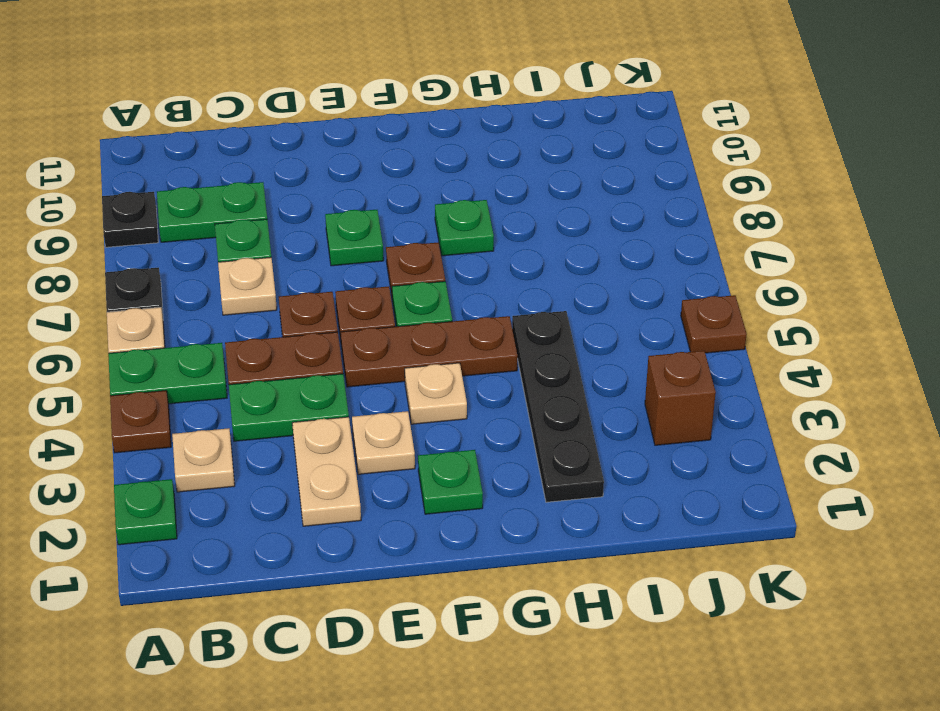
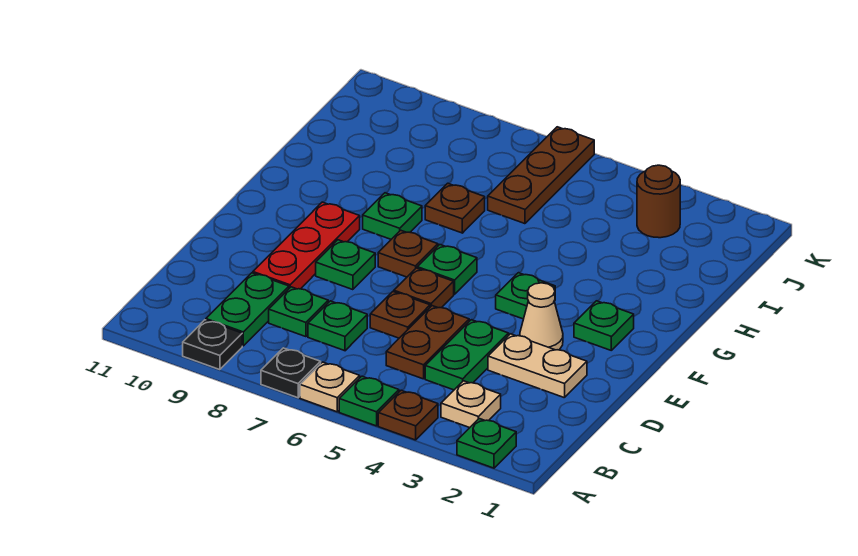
green plate A5:B5 level 1 -> green plate A5 level 1
tan plate C7 level 1 -> green plate C7 level 1
none -> red plate D9:F9 level 1
tan plate E3 level 1 -> tan cone E3 level 1
brown plate E5:G5 level 1 -> brown plate I6:K6 level 1
tan plate F4 level 1 -> green plate F4 level 1
black plate H2:H5 level 1 -> none
brown brick J3 level 1 -> brown round brick J3 level 1
brown plate K5 level 1 -> brown plate H7 level 1

